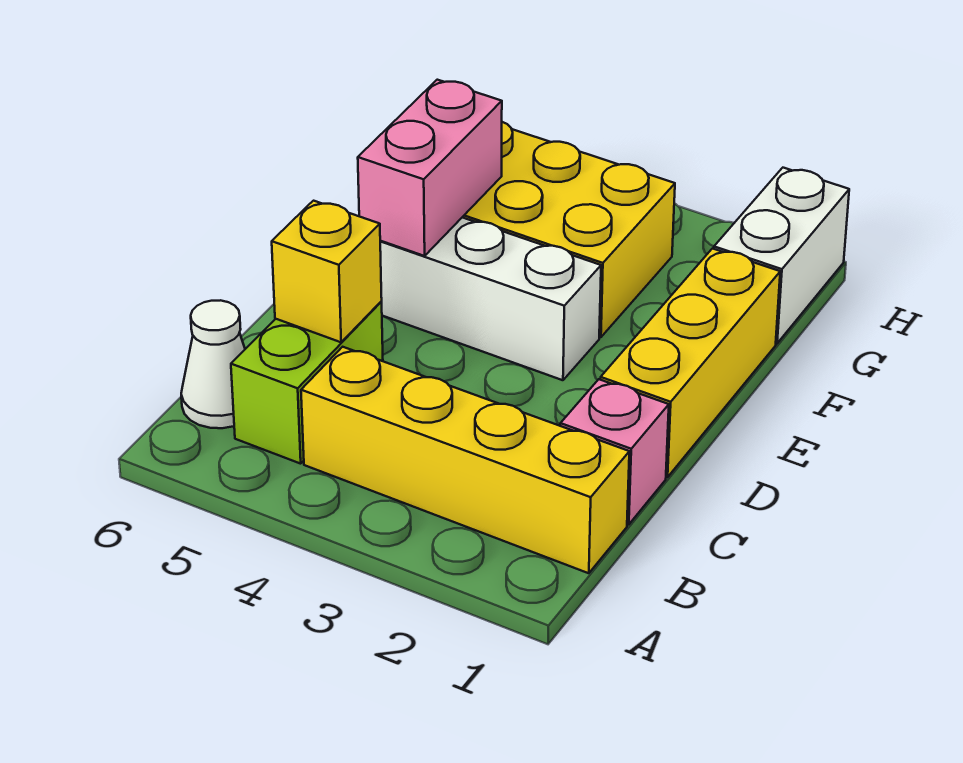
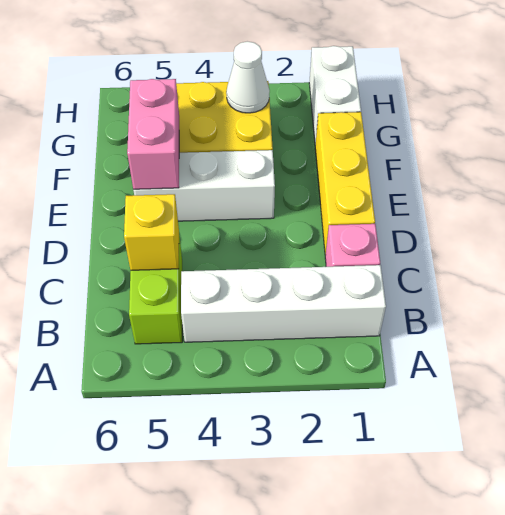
yellow brick B1:B4 level 1 -> white brick B1:B4 level 1
white cone B6 level 1 -> white cone G3 level 2

